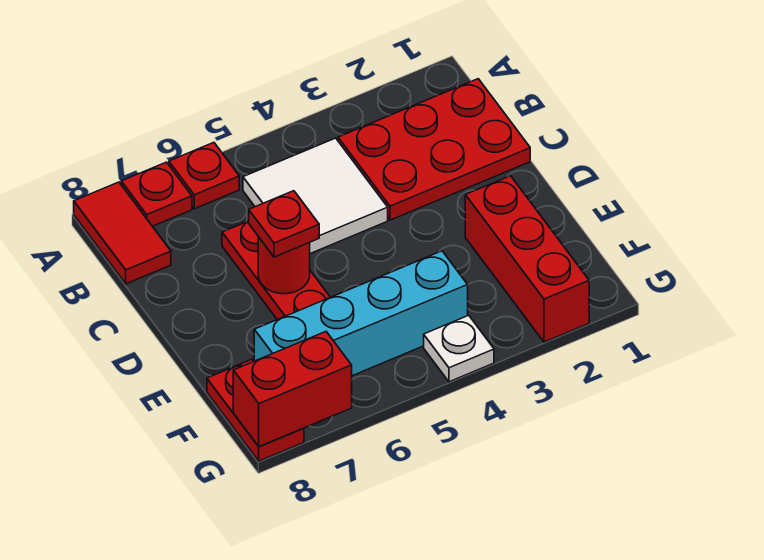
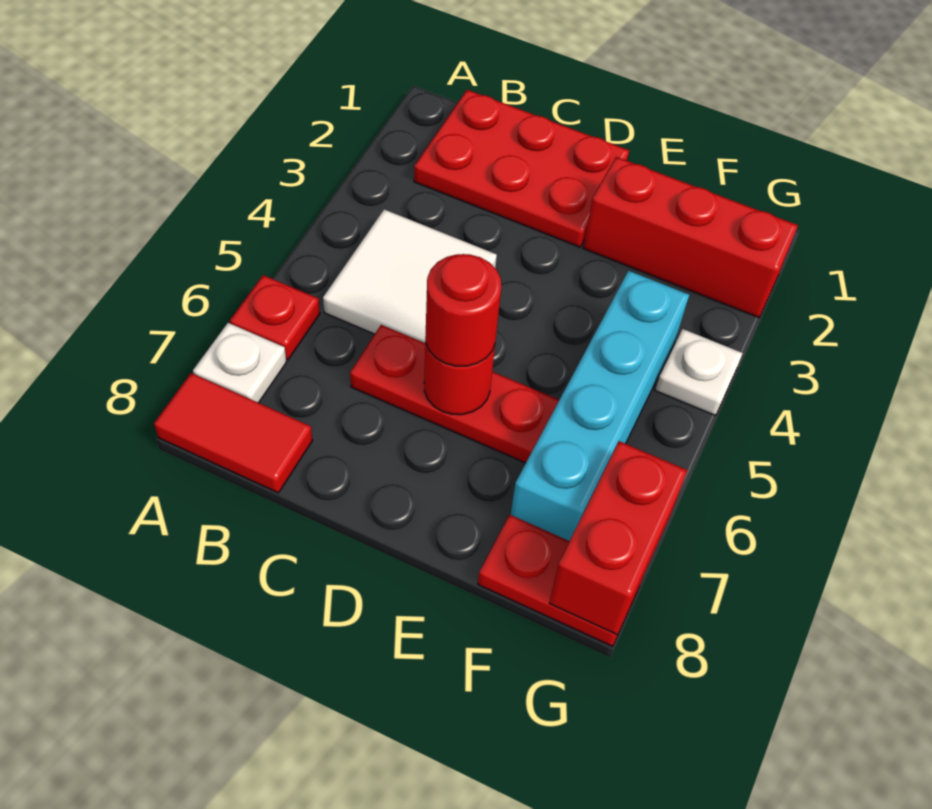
red plate A7 level 1 -> white plate A7 level 1
red plate B1:C3 level 1 -> red plate B1:D2 level 1
red plate D6 level 3 -> red round brick D6 level 3

